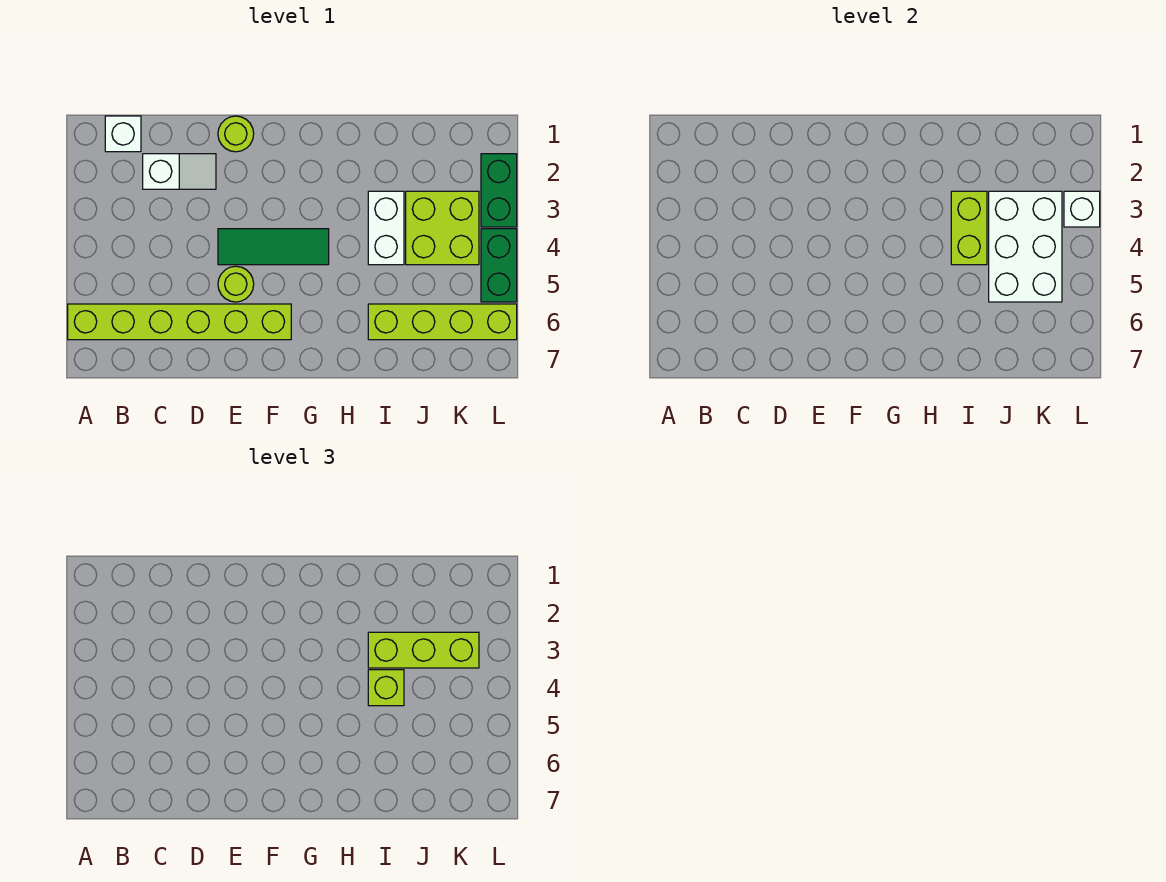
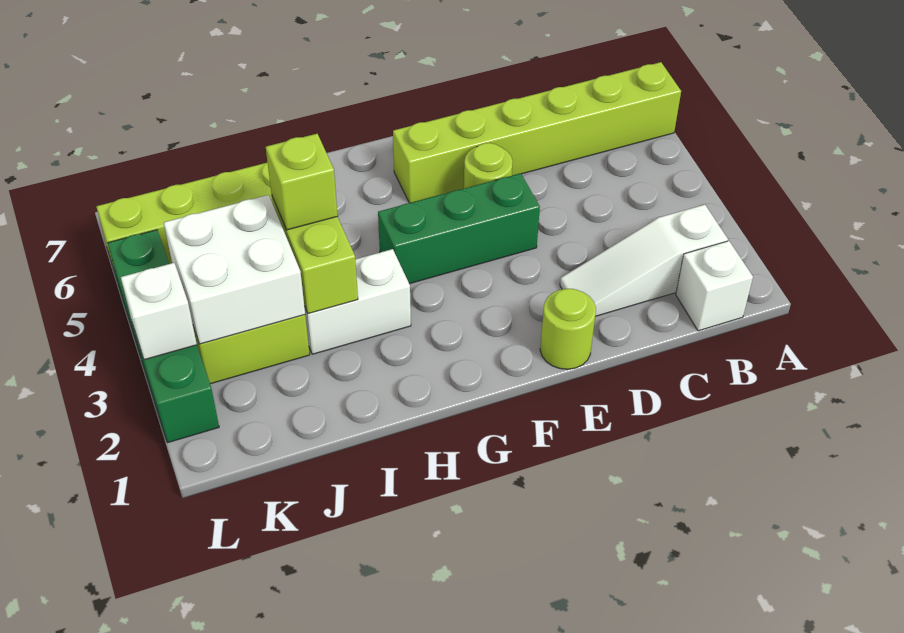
white slope C2:D2 level 1 top C -> white slope B2:D2 level 1 top B
green tile E4:G4 level 1 -> green brick E4:G4 level 1
white brick I3:I4 level 1 -> white brick H3:I3 level 1
lime brick I3:K3 level 3 -> none
white brick J3:K5 level 2 -> white brick J3:K4 level 2

